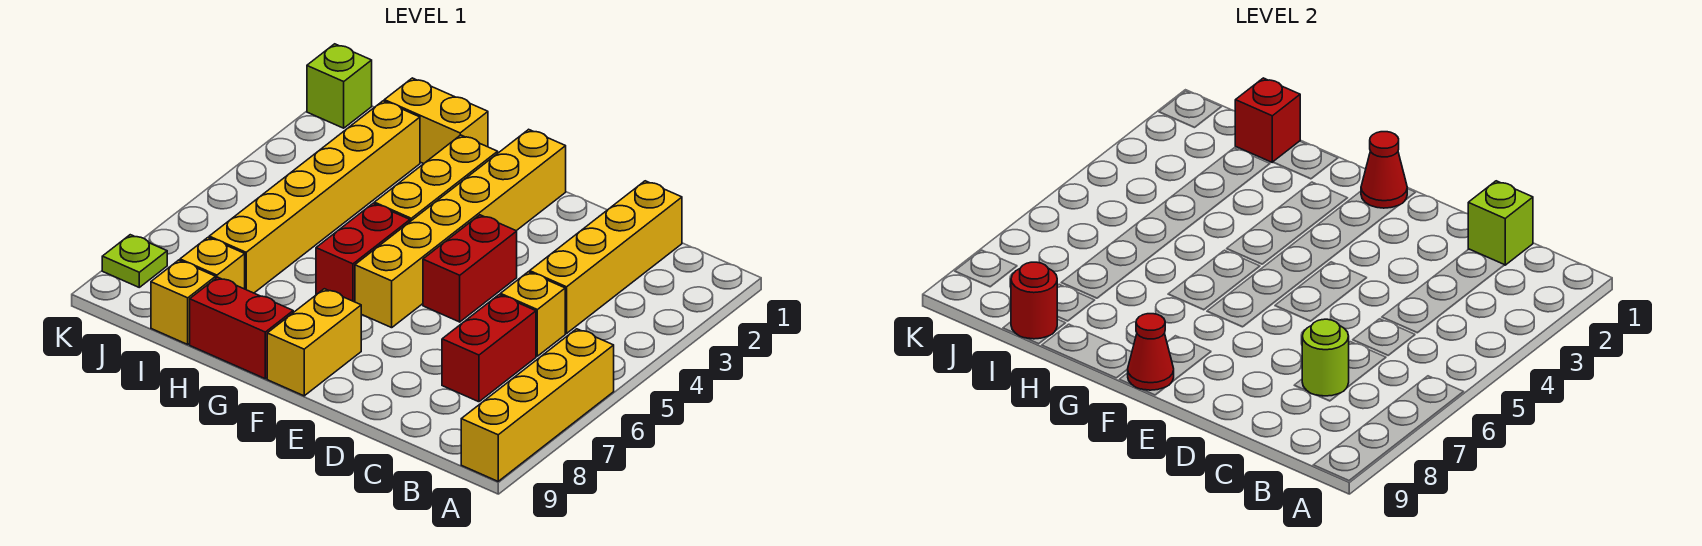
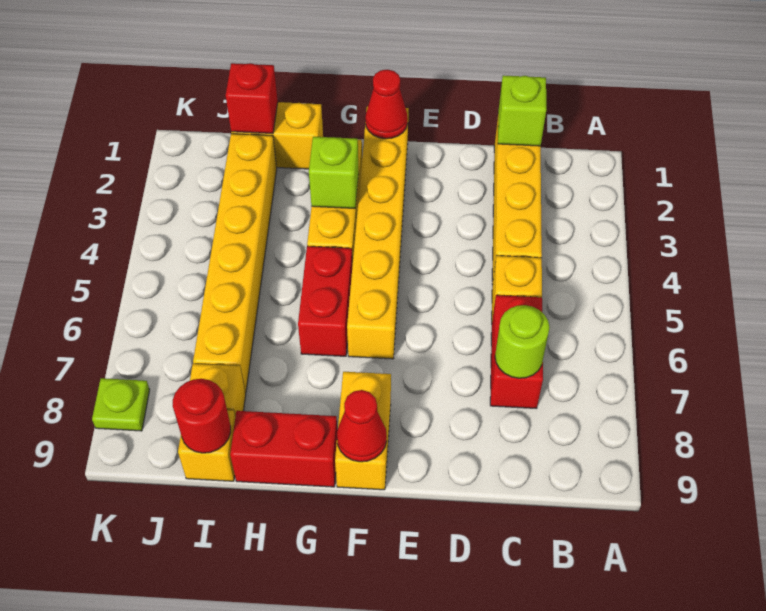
yellow brick A6:A9 level 1 -> none
red brick E4:E5 level 1 -> none
lime brick K1 level 1 -> lime brick G3 level 2

